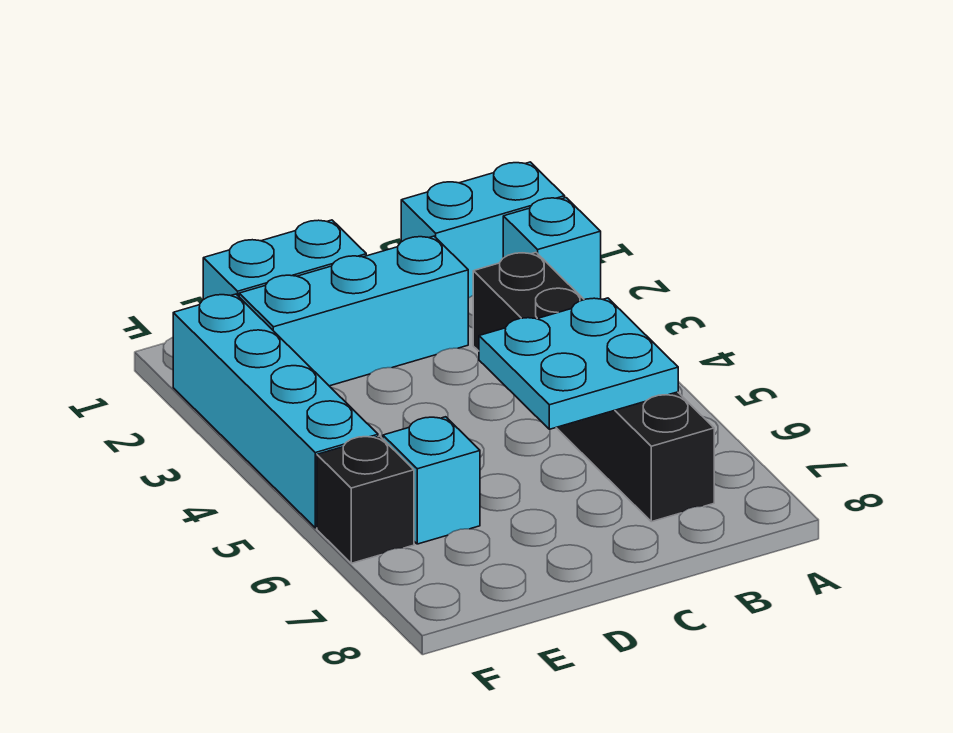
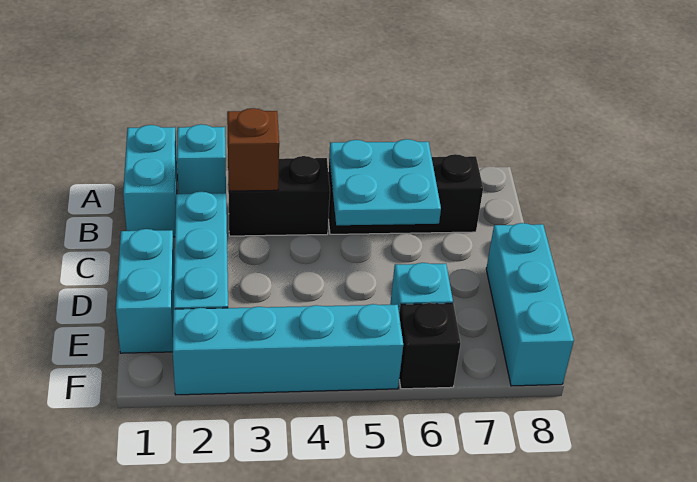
none -> brown brick B3 level 2
none -> cyan brick D8:F8 level 1

